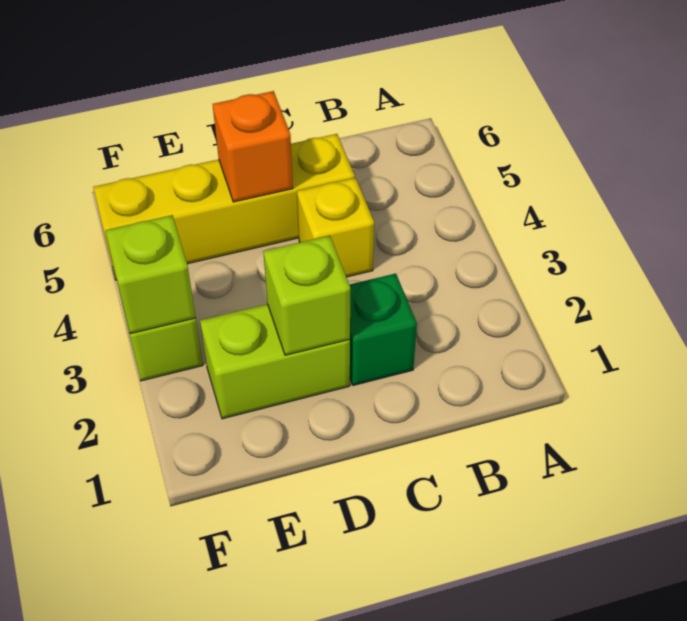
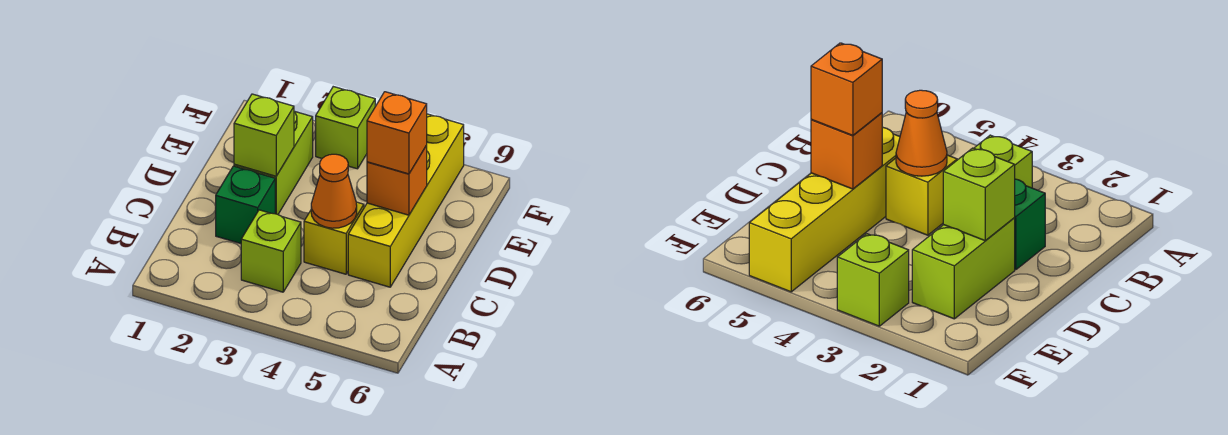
none -> orange cone C4 level 2
none -> orange brick D5 level 3
lime brick F3 level 2 -> lime brick B3 level 1

